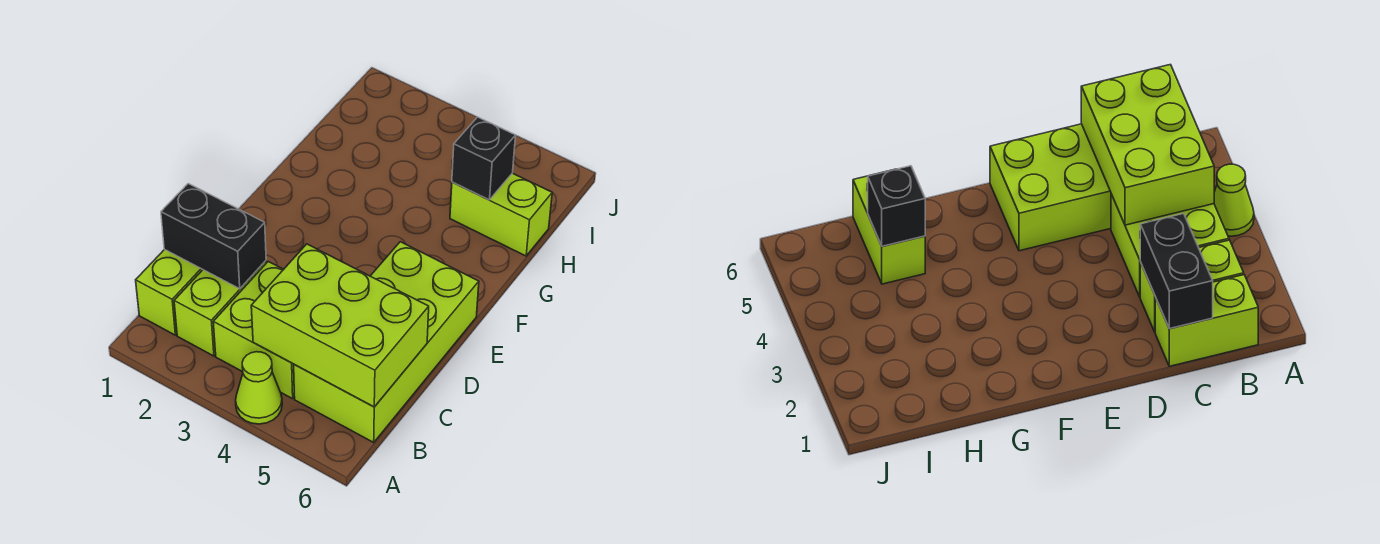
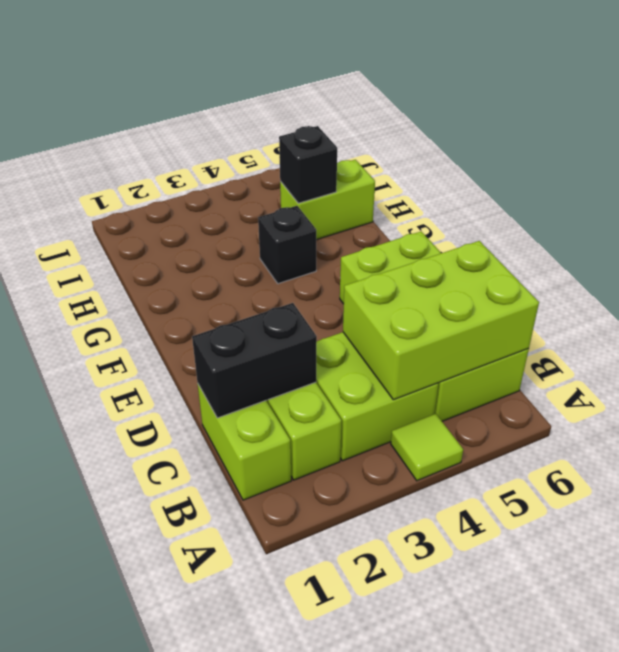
lime cone A4 level 1 -> lime tile A4 level 1
none -> black brick G4 level 1

